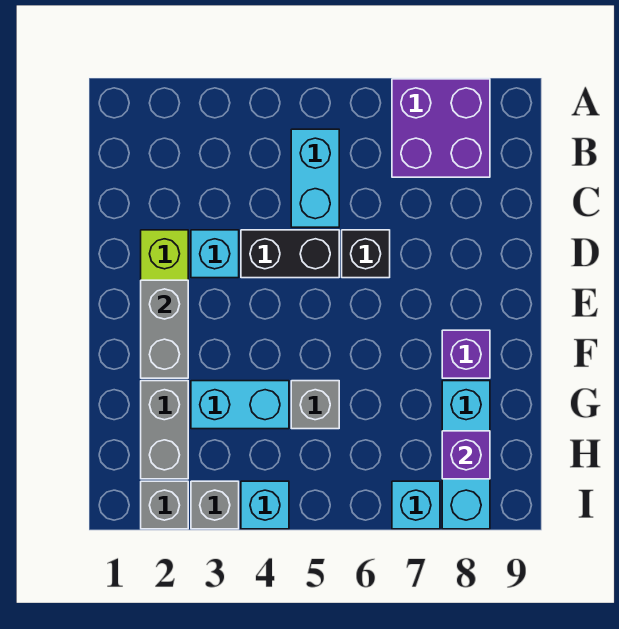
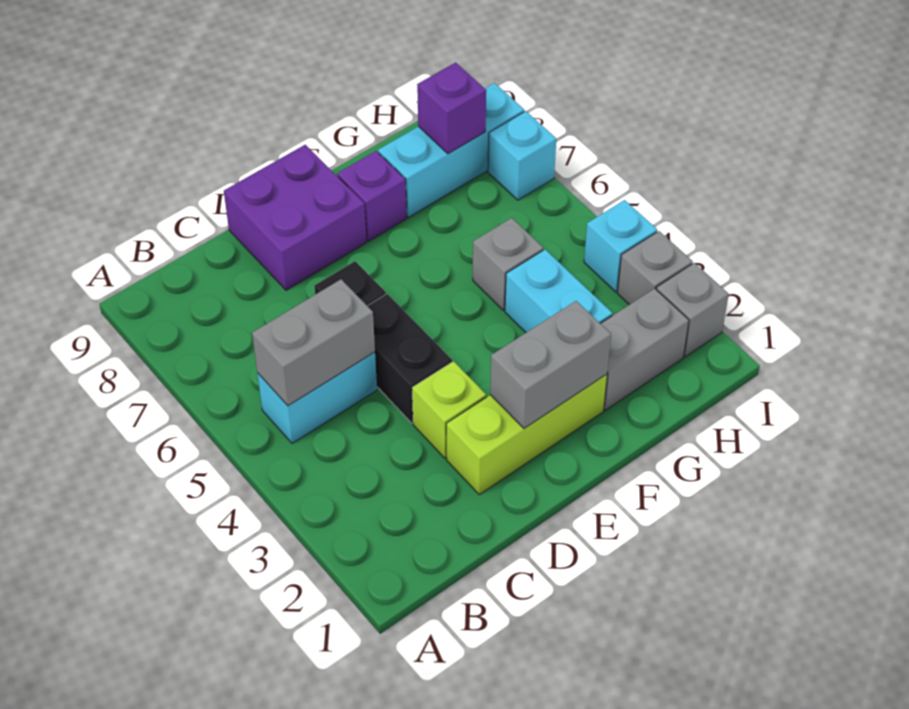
purple brick A7:B8 level 1 -> purple brick D8:E9 level 1
none -> grey brick B5:C5 level 2
cyan brick D3 level 1 -> lime brick D3 level 1

